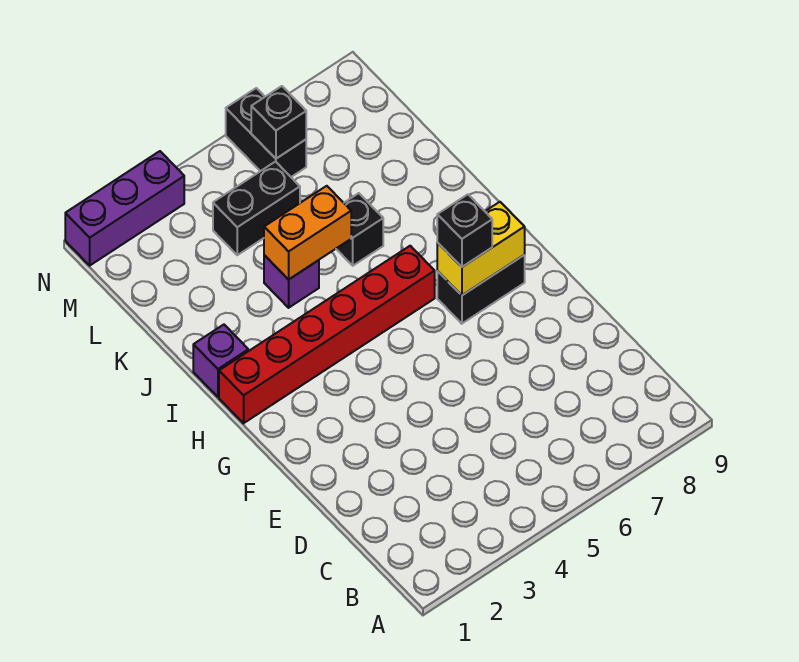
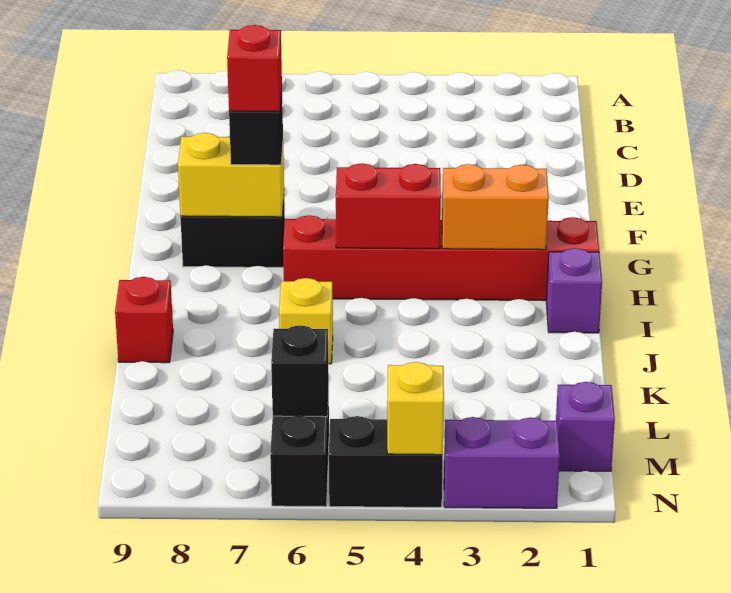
none -> red brick G7 level 4
none -> red brick H4:H5 level 2
purple brick J4 level 1 -> purple brick M1 level 1
orange brick J4:J5 level 2 -> orange brick H2:H3 level 2
black brick J6 level 1 -> yellow brick J6 level 1
none -> red brick J9 level 1
black brick L4:L5 level 1 -> black brick N4:N5 level 1
purple brick N1:N3 level 1 -> purple brick N2:N3 level 1
none -> yellow brick N4 level 2

